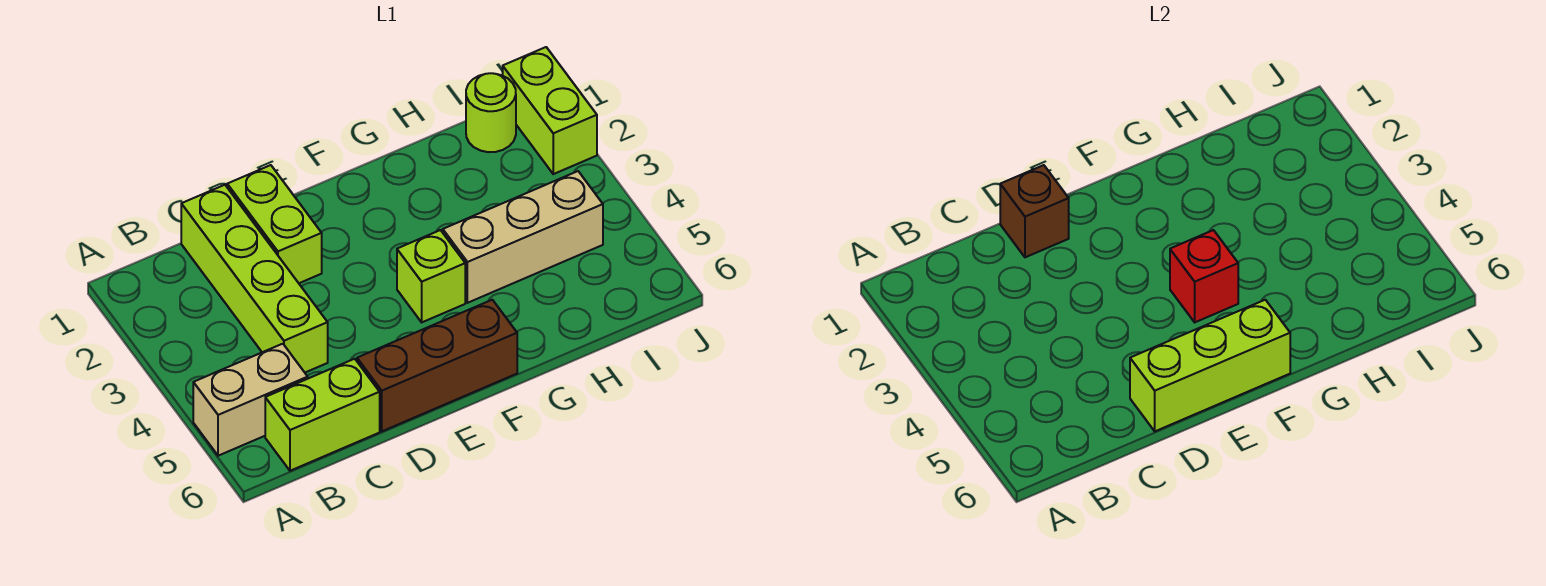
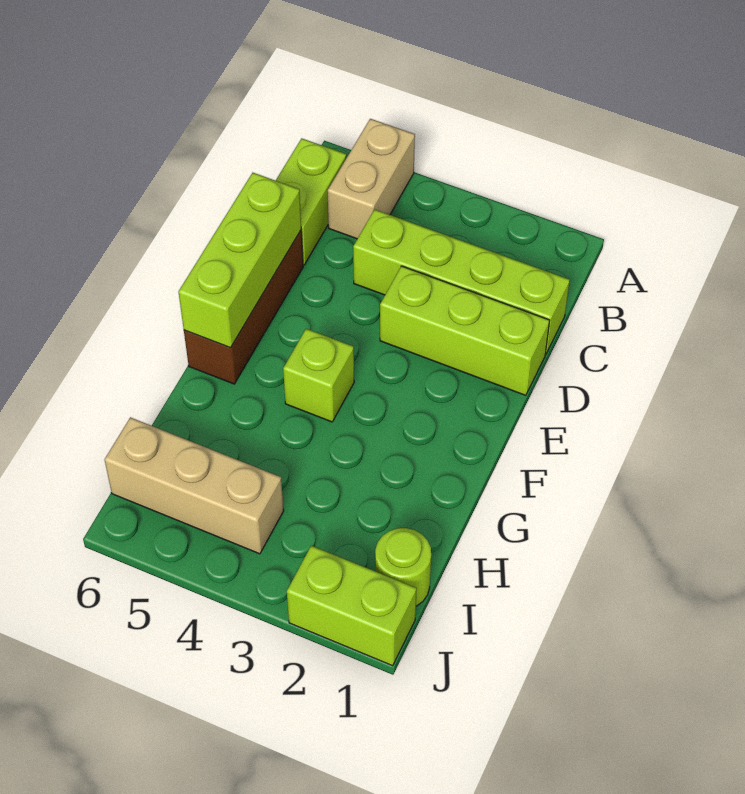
lime brick D1:D2 level 1 -> lime brick D1:D3 level 1
brown brick D1 level 2 -> none
red brick F4 level 2 -> none
tan brick G4:I4 level 1 -> tan brick I4:I6 level 1

